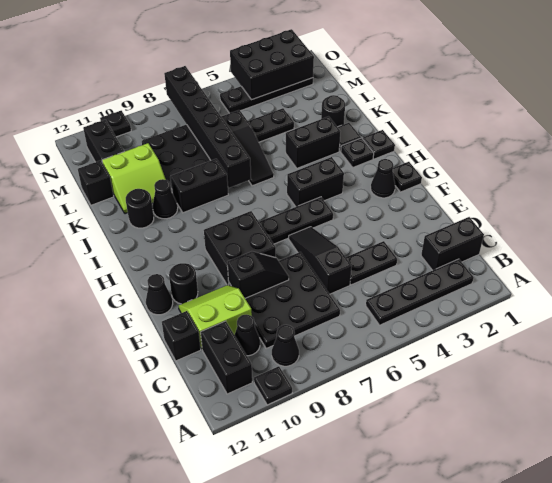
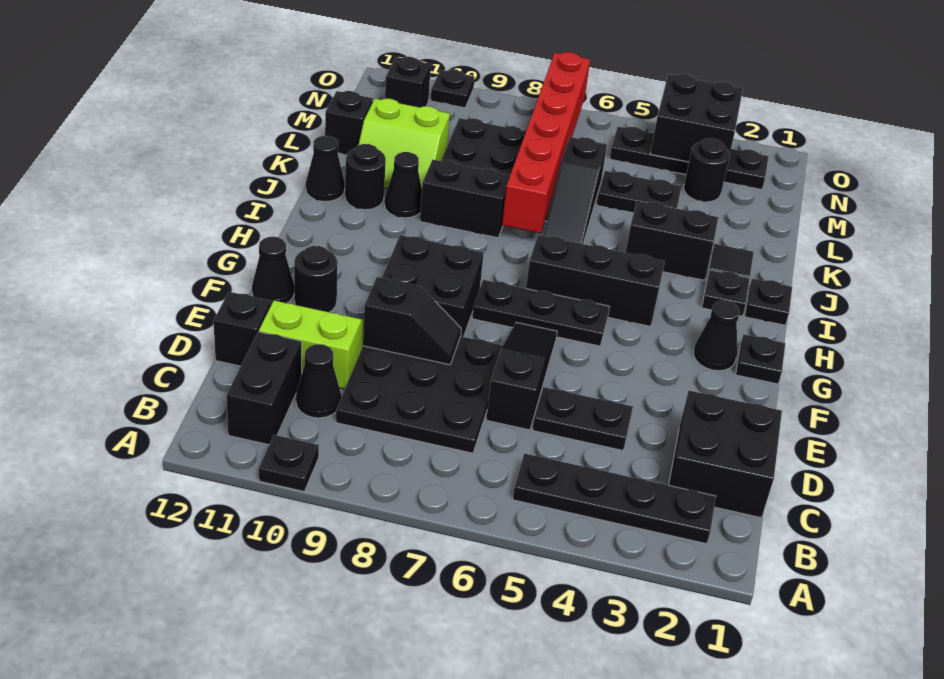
black cone B9 level 1 -> black cone J12 level 1
black brick C1:C2 level 1 -> black brick C1:D2 level 1
black brick H4:H5 level 1 -> black brick H4:H6 level 1
black brick J7:O7 level 2 -> red brick J7:O7 level 2
black round brick K2 level 1 -> black round brick M3 level 1
black brick M11:N11 level 1 -> black brick N11 level 1
black brick N2:O4 level 2 -> black brick N3:O4 level 2

